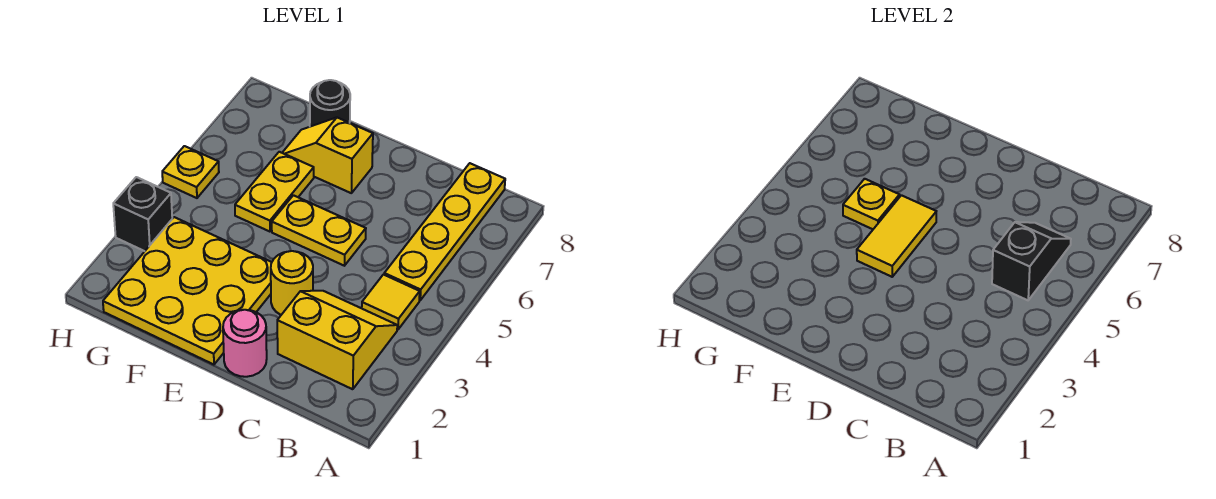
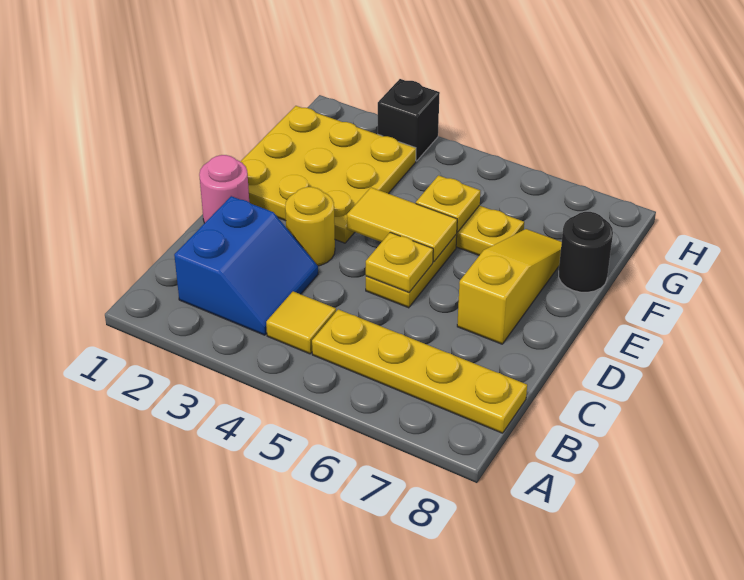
yellow slope B2:C3 level 1 top 2 -> blue slope B2:C3 level 1 top 2
black slope B5:B6 level 2 top 5 -> none
yellow slope E7:F7 level 1 top E -> yellow slope D7:F7 level 1 top D
yellow plate H5 level 1 -> yellow plate D5 level 2

